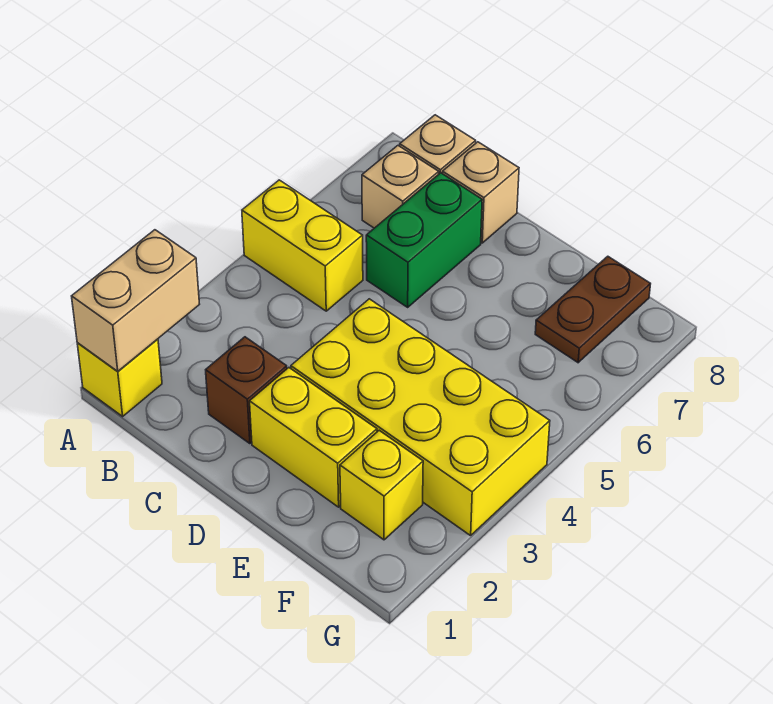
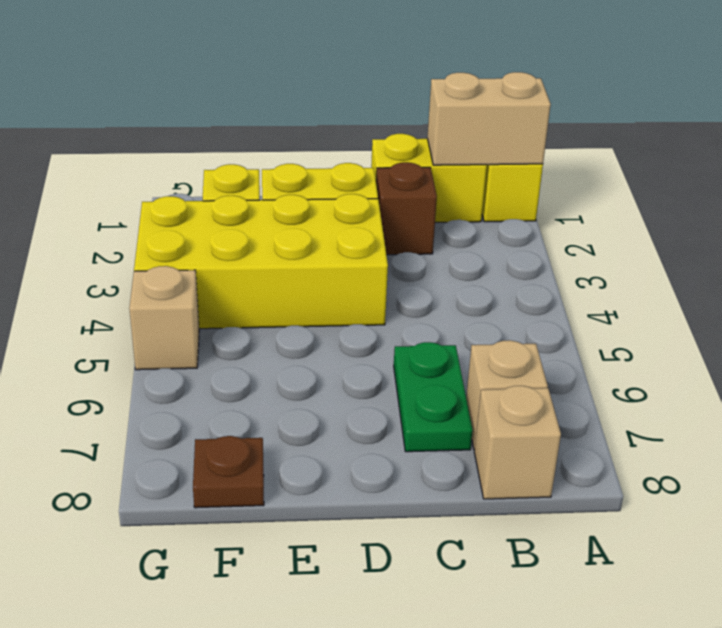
tan brick A1:A2 level 2 -> tan brick A1:B1 level 2
yellow brick A5:B5 level 1 -> yellow brick B1:C1 level 1
green brick C6:C7 level 1 -> green plate C6:C7 level 1
tan brick C8 level 1 -> tan brick G5 level 1
brown plate F7:F8 level 1 -> brown plate F8 level 1

